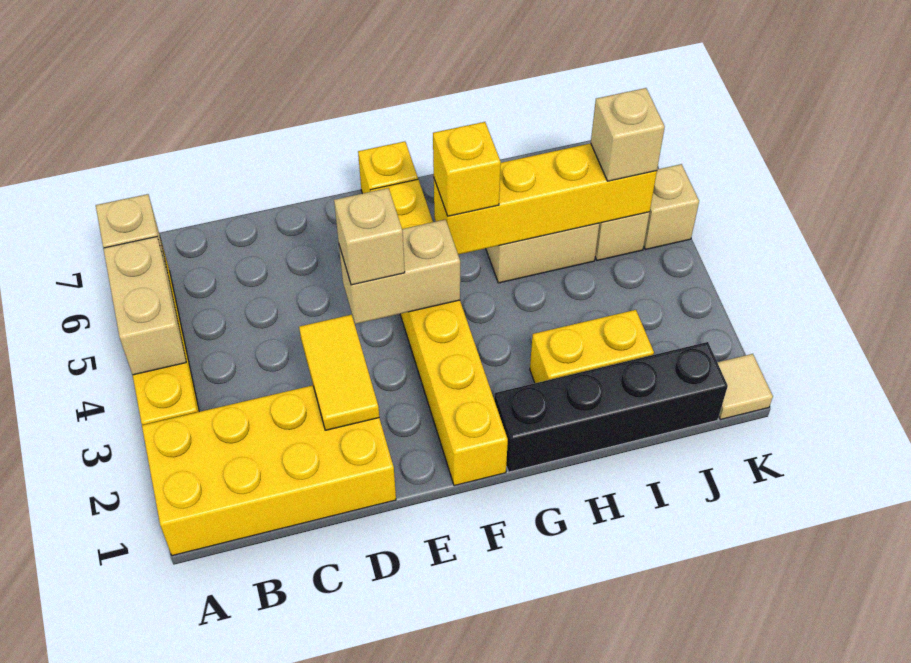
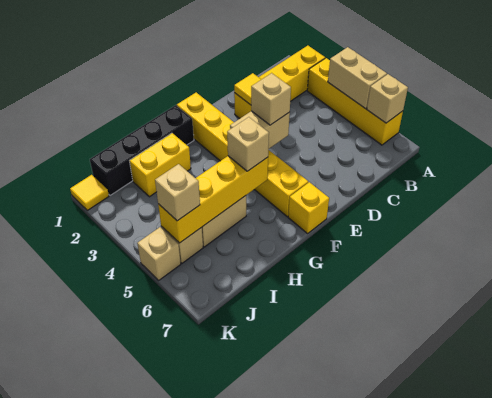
yellow brick A1:D2 level 1 -> yellow brick A2:D2 level 1
yellow brick G5 level 3 -> tan brick G5 level 3
tan tile K1 level 1 -> yellow tile K1 level 1

